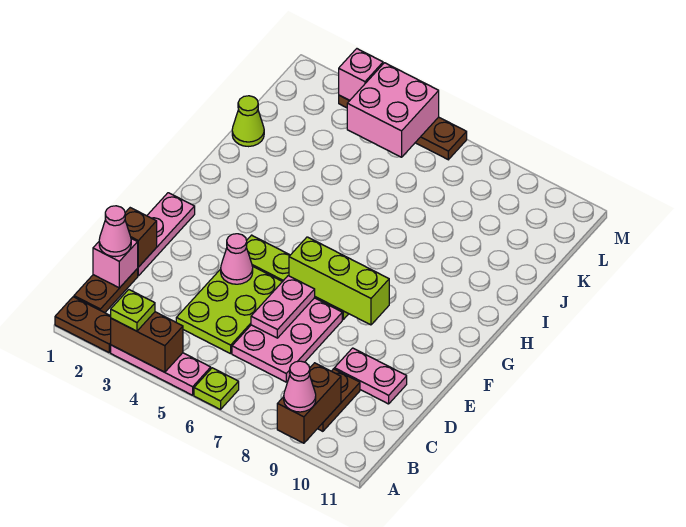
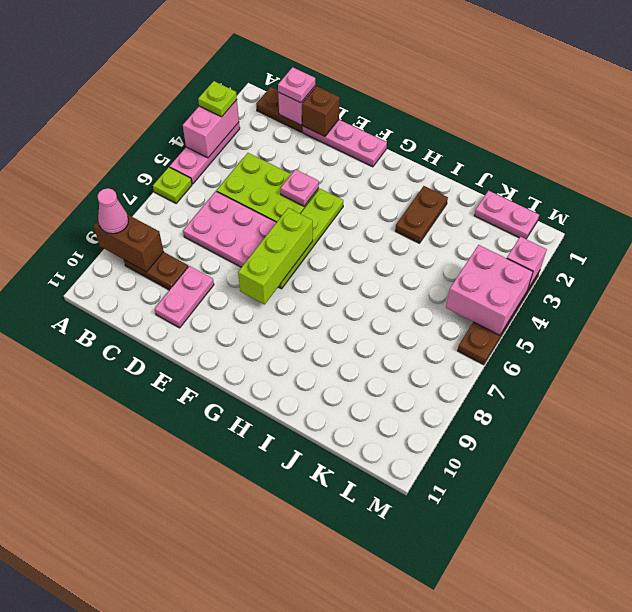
brown plate A1:A2 level 1 -> brown plate I2:I3 level 1
brown brick A3:A4 level 2 -> pink brick A3:A4 level 2
pink cone C1 level 3 -> pink plate C1 level 3
pink plate D6:E6 level 2 -> pink plate K1:L1 level 1
pink cone E4 level 2 -> pink plate E4 level 2
lime cone J1 level 1 -> none

